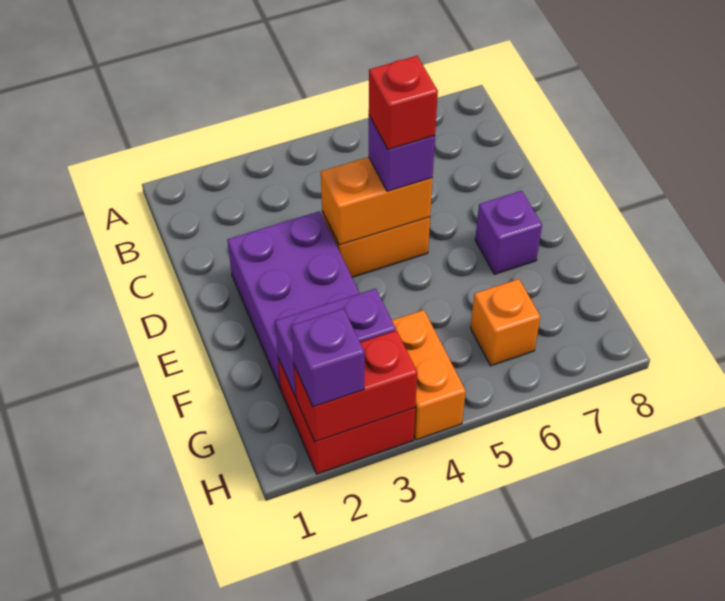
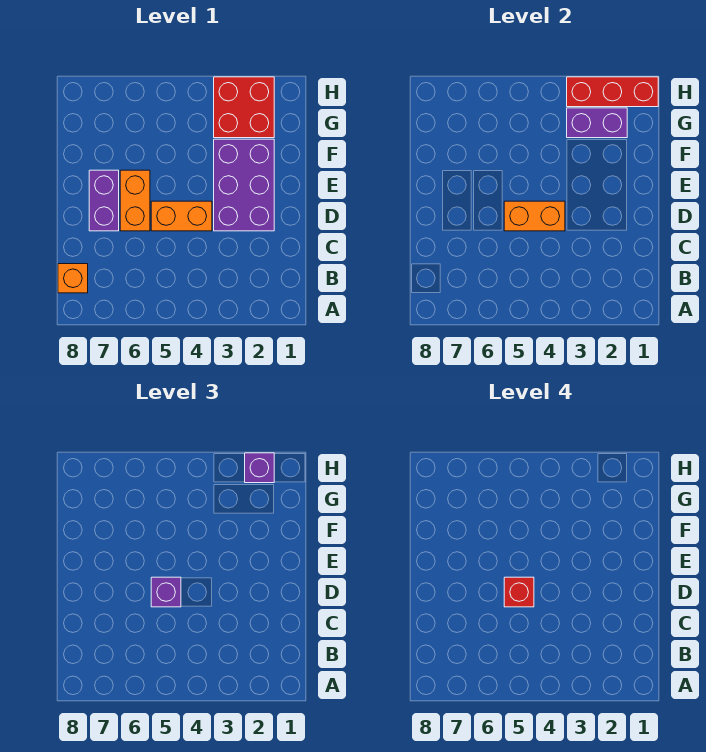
purple brick E7 level 1 -> purple brick D7:E7 level 1
orange brick G4:H4 level 1 -> orange brick D6:E6 level 1
orange brick G6 level 1 -> orange brick B8 level 1
red brick H2:H3 level 2 -> red brick H1:H3 level 2

